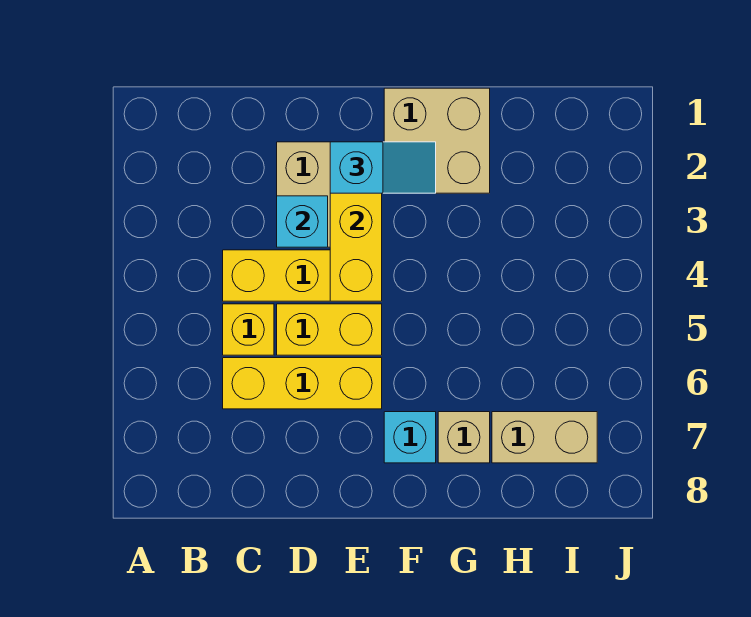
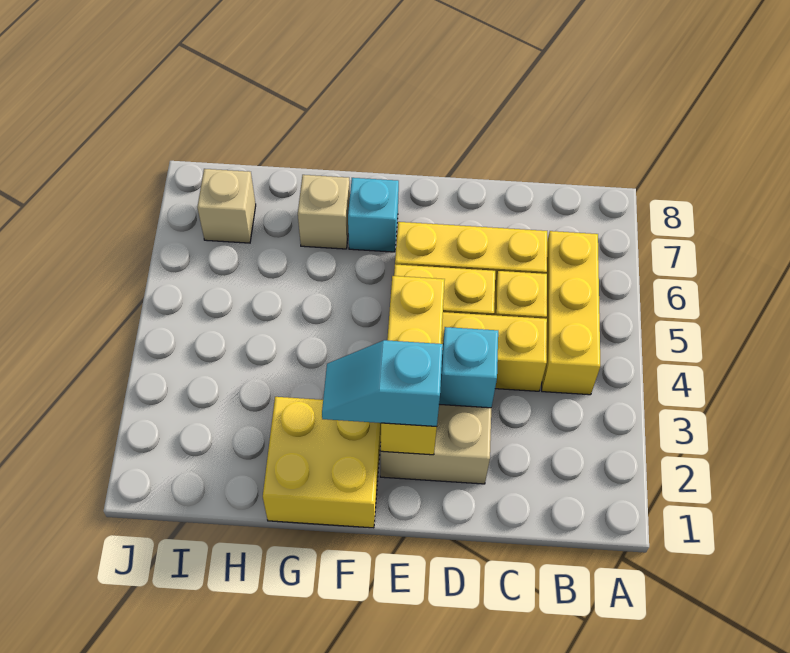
none -> yellow brick B4:B6 level 1
tan brick F1:G2 level 1 -> yellow brick F1:G2 level 1
tan brick H7:I7 level 1 -> tan brick I7 level 1

